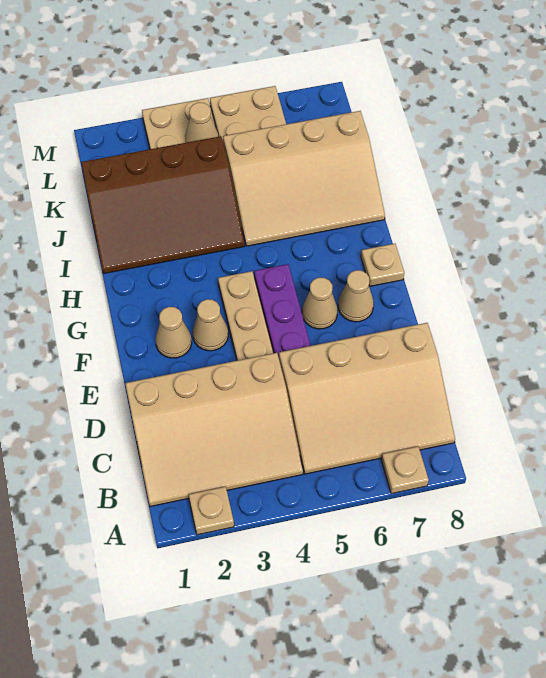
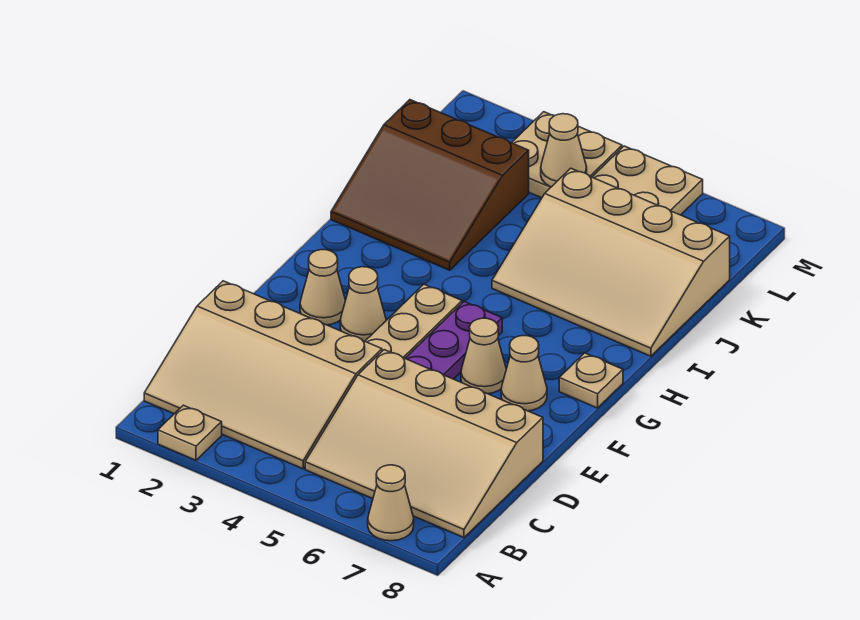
tan plate A7 level 1 -> tan cone A7 level 1
brown slope I1:K4 level 1 top K -> brown slope I1:K3 level 1 top K

